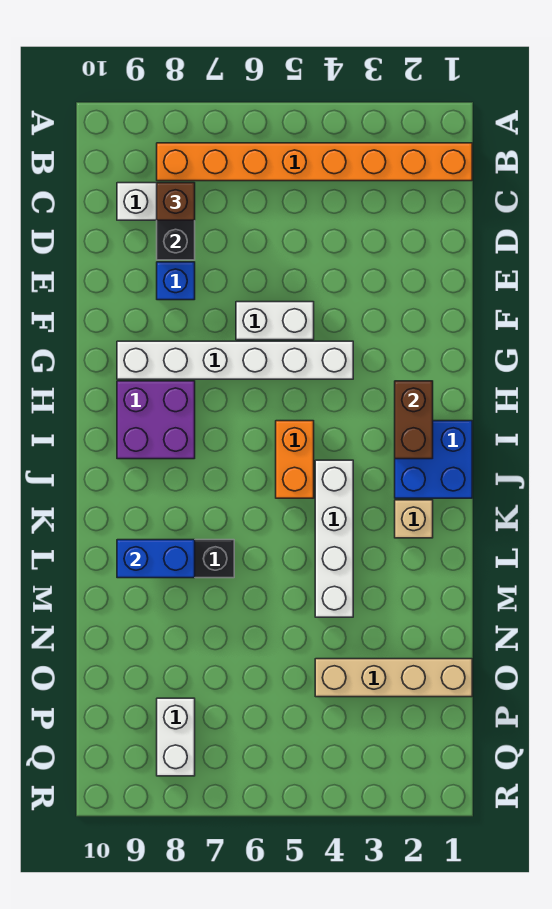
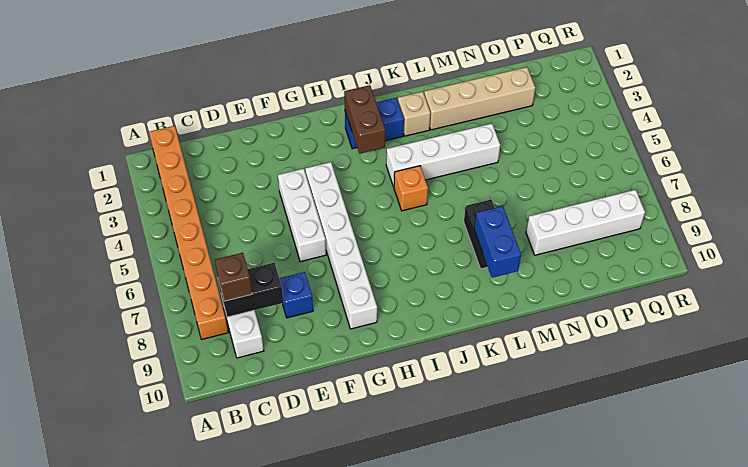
white brick F5:F6 level 1 -> white brick F4:F6 level 1
brown brick H2:I2 level 2 -> brown brick I2:I3 level 2
purple brick H8:I9 level 1 -> none
blue brick I1:J2 level 1 -> blue brick I2:J2 level 1
orange brick I5:J5 level 1 -> orange brick J5 level 1
tan brick O1:O4 level 1 -> tan brick L2:O2 level 1
white brick P8:Q8 level 1 -> white brick N8:Q8 level 1

